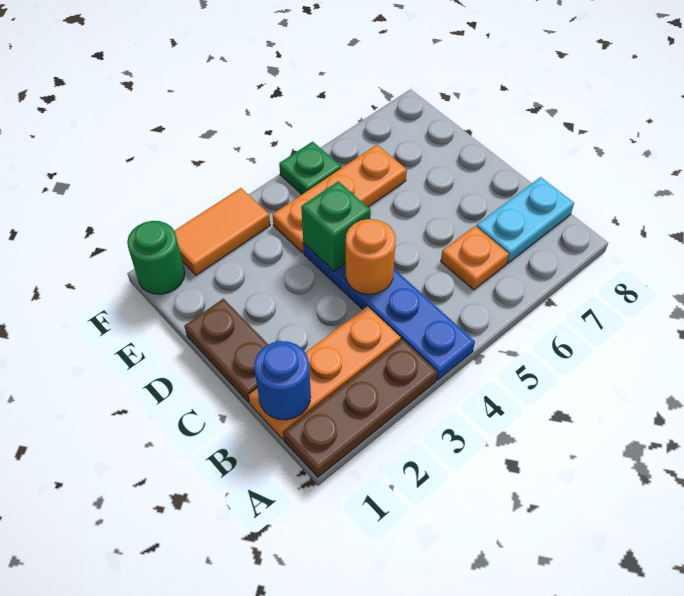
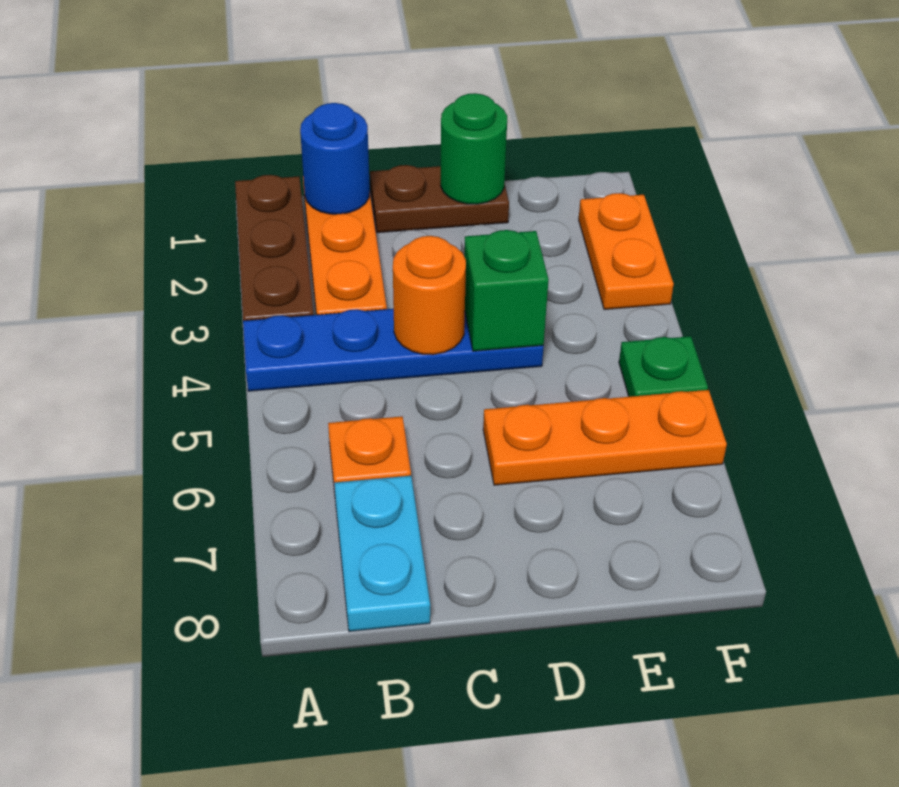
orange plate E4:E6 level 1 -> orange plate D6:F6 level 1
green round brick F1 level 1 -> green round brick D1 level 2
orange tile F2:F3 level 1 -> orange plate F2:F3 level 1

